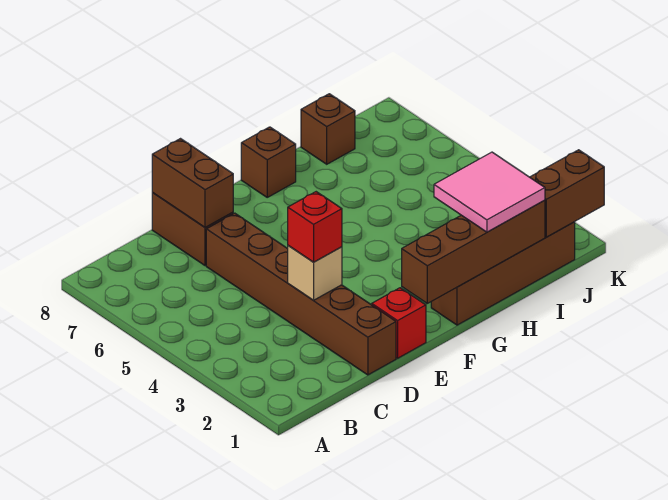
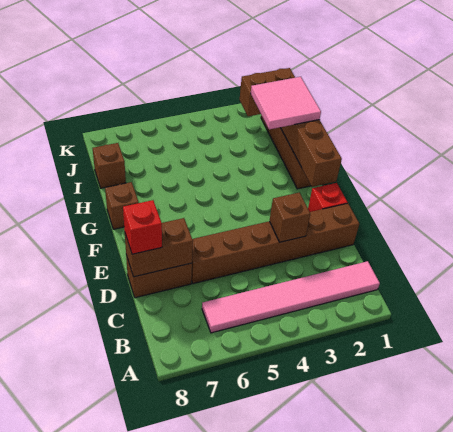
none -> pink tile B1:B6 level 1
tan brick D3 level 2 -> brown brick D3 level 2
red brick D3 level 3 -> red brick D8 level 3
brown brick J1:K1 level 2 -> brown brick J1:J2 level 2

